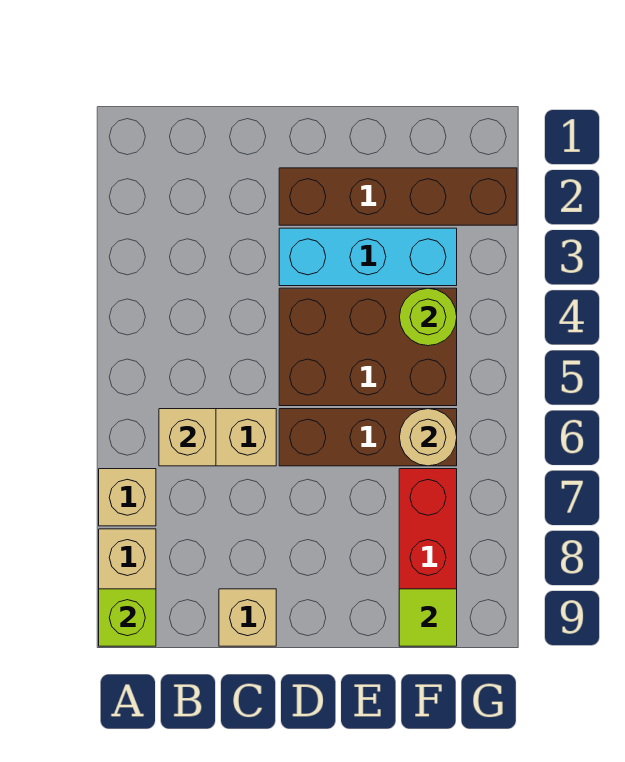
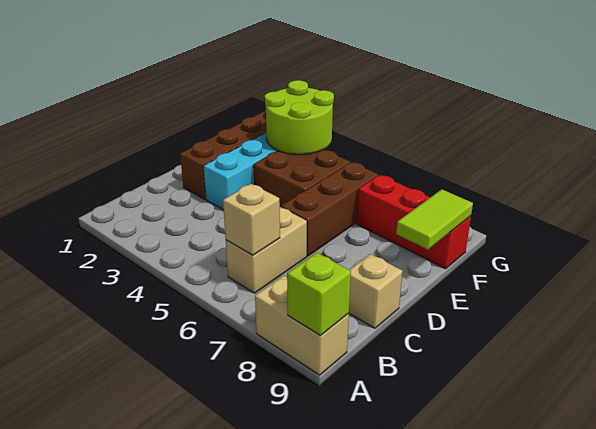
tan brick A7 level 1 -> none
brown brick D4:F5 level 1 -> brown brick E4:F5 level 1
lime round brick F4 level 2 -> lime round brick F3:G4 level 2
tan round brick F6 level 2 -> none
lime tile F9 level 2 -> lime tile E9:F9 level 2

